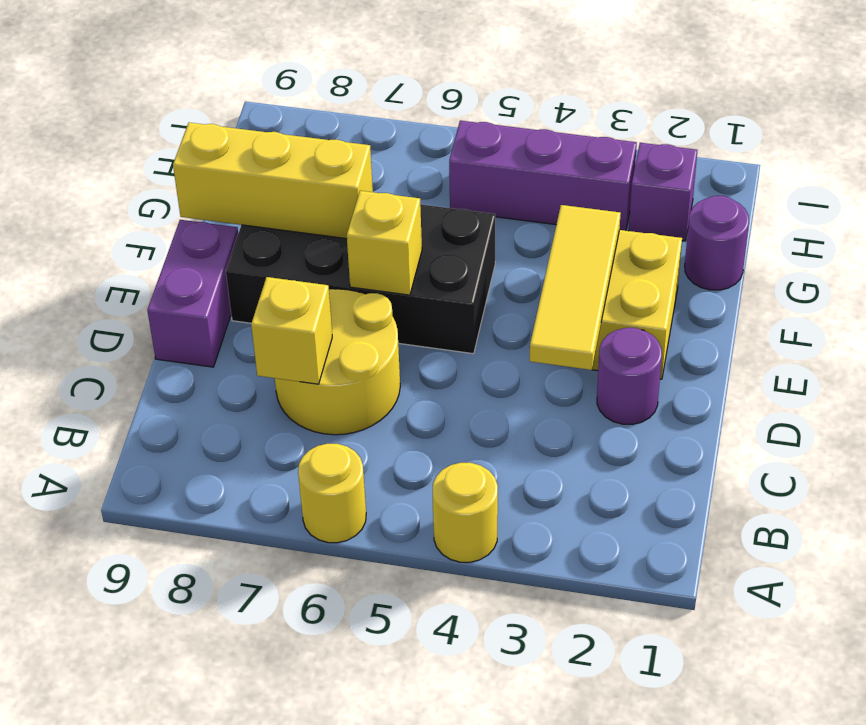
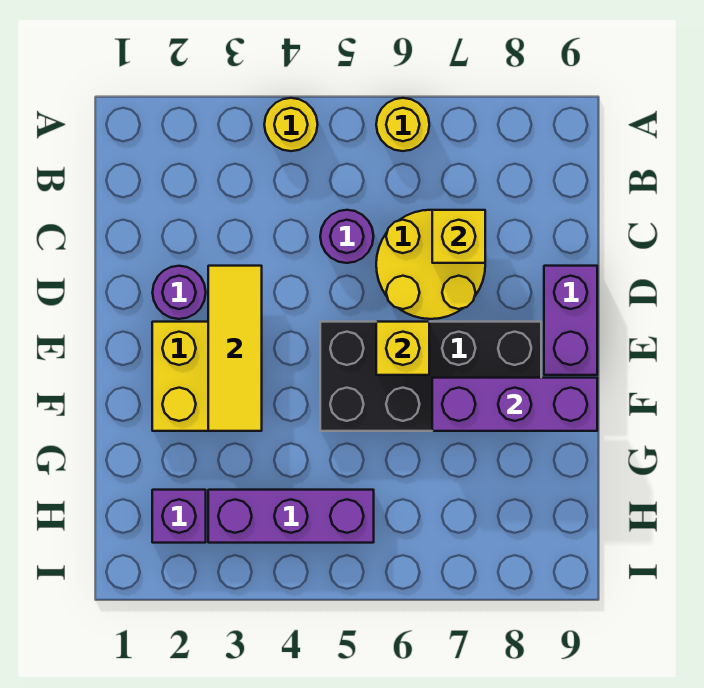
yellow brick F7:F9 level 2 -> purple brick F7:F9 level 2
purple round brick G1 level 1 -> purple round brick C5 level 1

